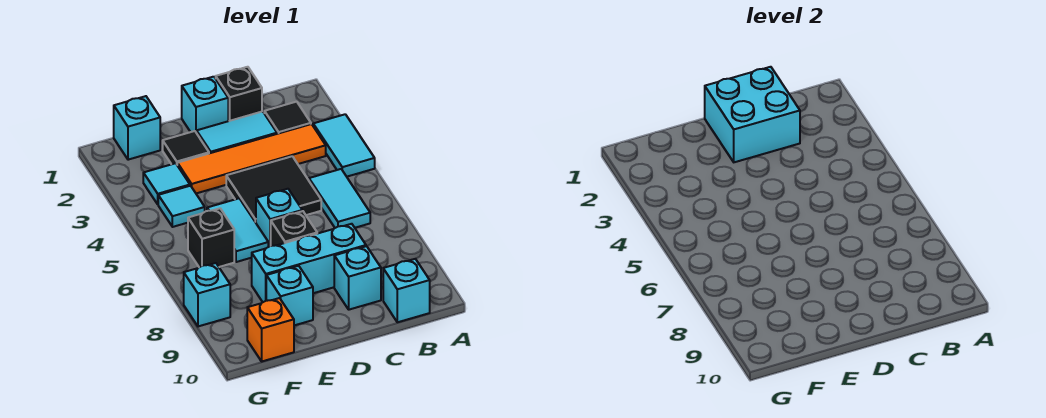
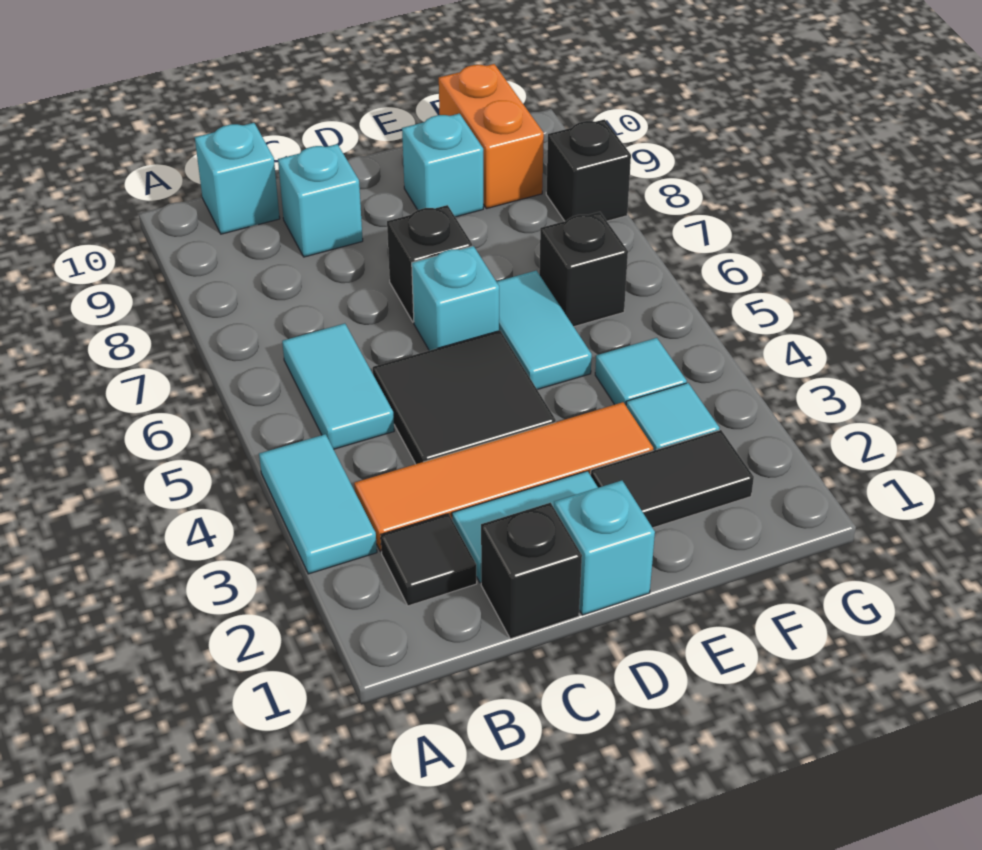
cyan brick C1:D2 level 2 -> none
cyan brick C8:E8 level 1 -> none
black tile E2 level 1 -> black tile E2:F2 level 1
cyan brick F1 level 1 -> none
orange brick F10 level 1 -> orange brick F9:F10 level 1
cyan brick G8 level 1 -> black brick G8 level 1

